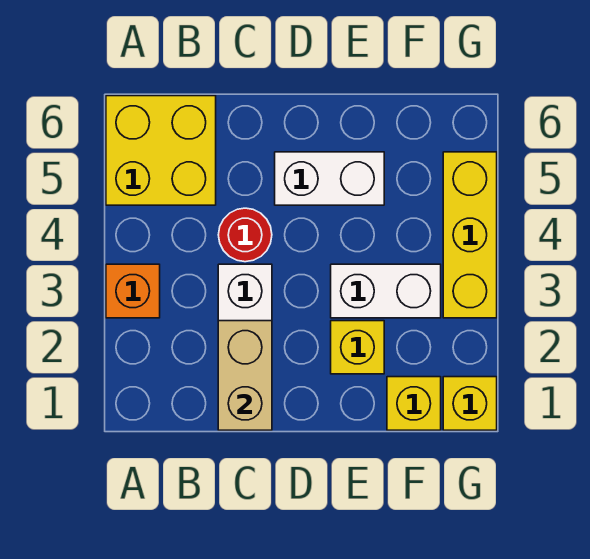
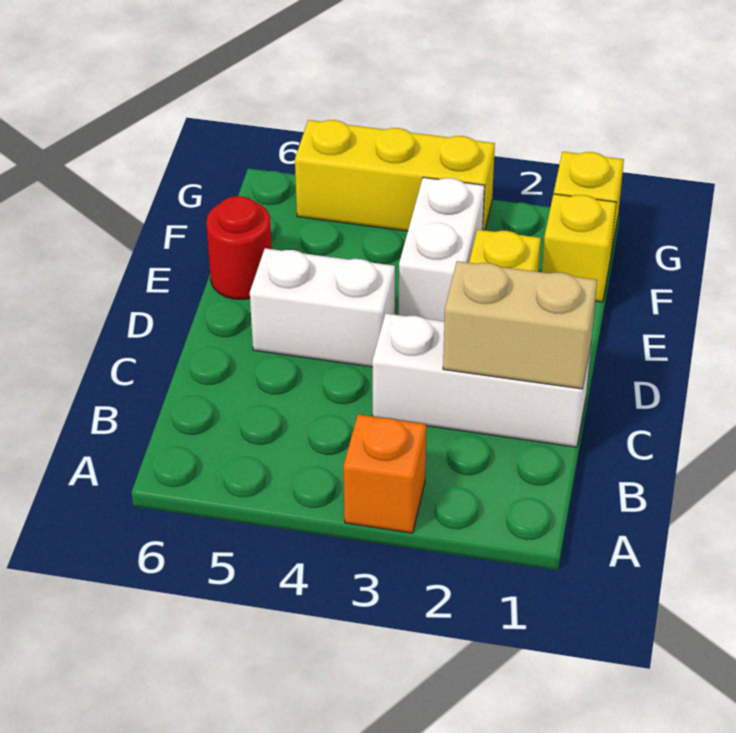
yellow brick A5:B6 level 1 -> none
red round brick C4 level 1 -> red round brick E6 level 1
white brick D5:E5 level 1 -> white brick D4:D5 level 1

